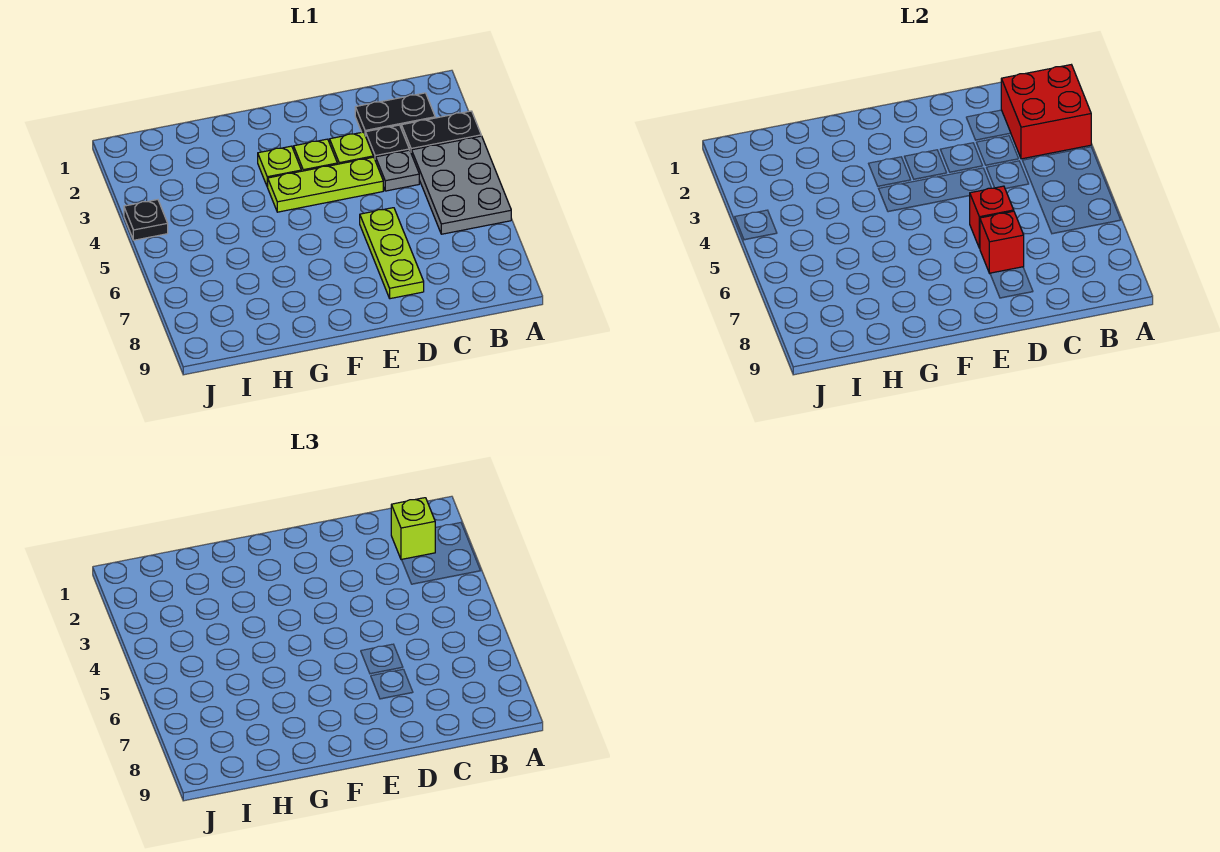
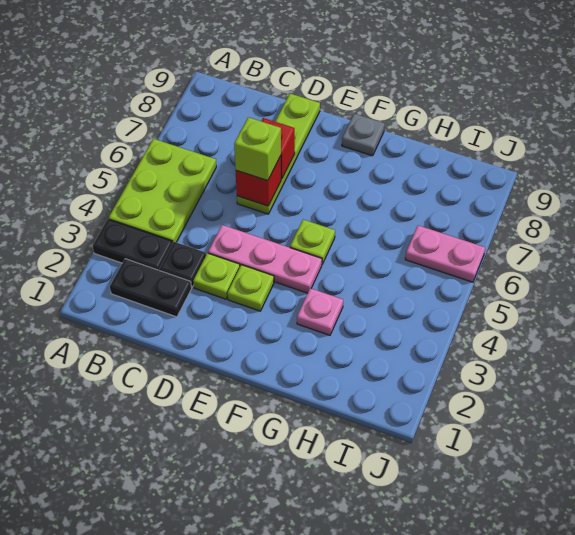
red brick A2:B3 level 2 -> none
grey plate A4:B6 level 1 -> lime plate A4:B6 level 1
lime brick B2 level 3 -> lime brick D6 level 3
grey plate C4 level 1 -> grey plate F9 level 1
lime plate D4:F4 level 1 -> pink plate D4:F4 level 1
lime plate D6:D8 level 1 -> lime plate D6:D9 level 1
lime plate F3 level 1 -> lime plate F5 level 1
none -> pink plate G3 level 1
none -> pink plate I6:J6 level 1
black plate J4 level 1 -> none

